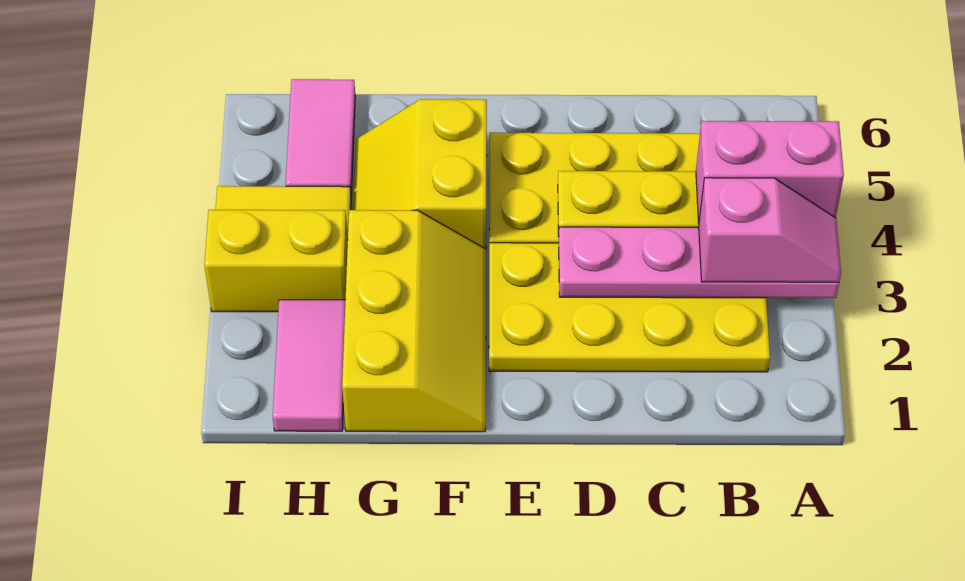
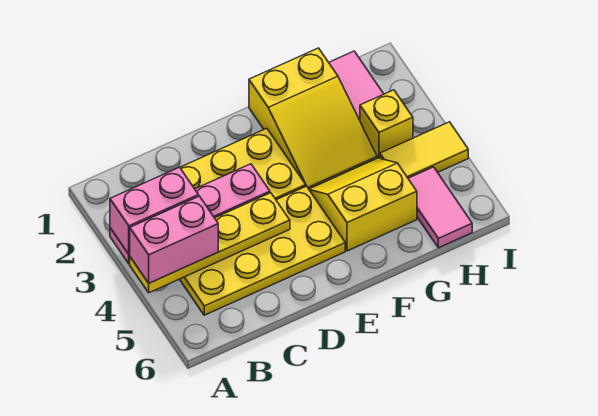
pink slope A3:B3 level 3 top B -> pink brick A3:B3 level 3
yellow slope F1:G3 level 1 top G -> yellow slope F1:G3 level 1 top 1
yellow slope F4:G5 level 1 top F -> yellow slope F4:G5 level 1 top 5
yellow brick H3:I3 level 1 -> yellow brick H3 level 1

